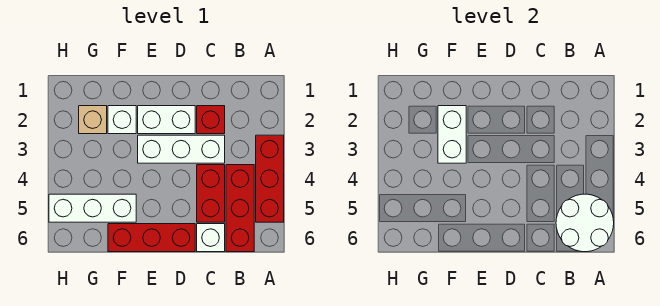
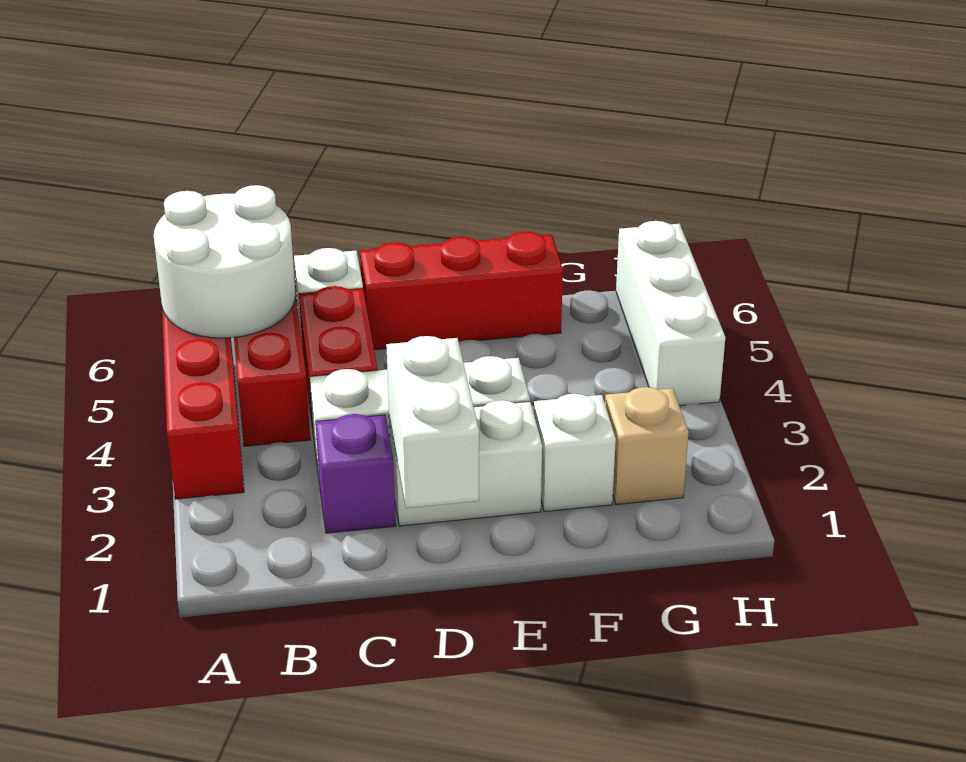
red brick C2 level 1 -> purple brick C2 level 1
white brick F2:F3 level 2 -> white brick D1:D2 level 2
white brick F5:H5 level 1 -> white brick H4:H6 level 1

